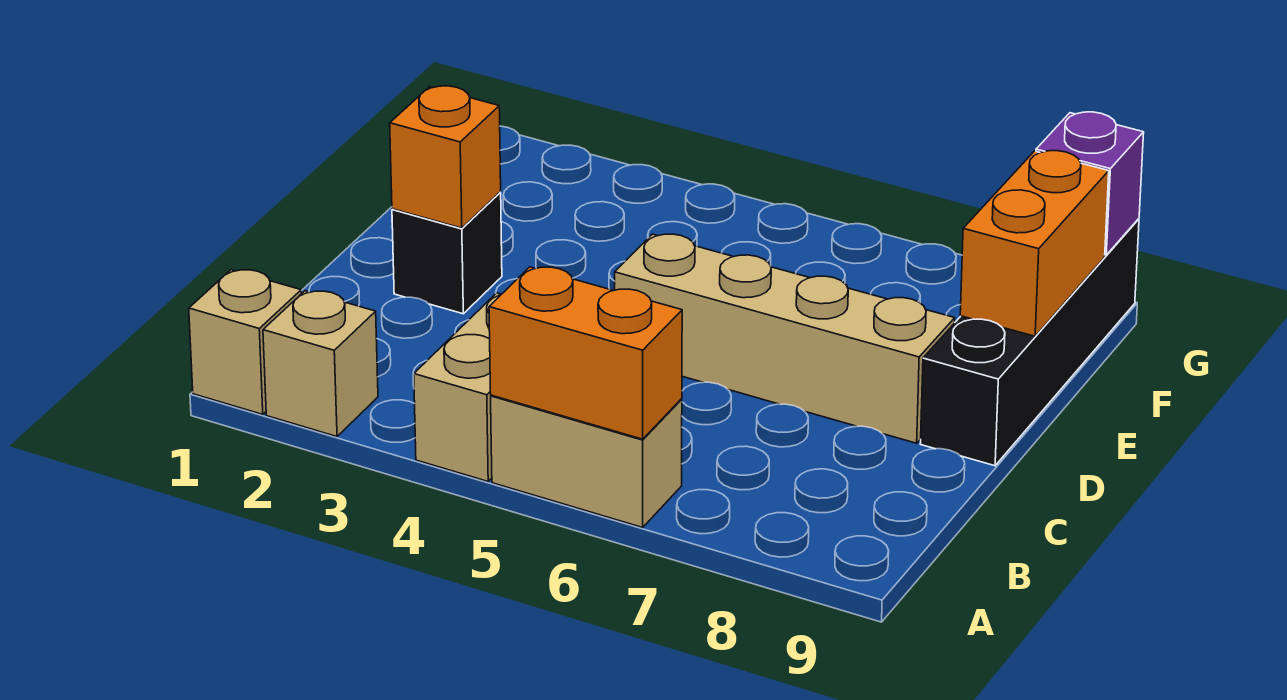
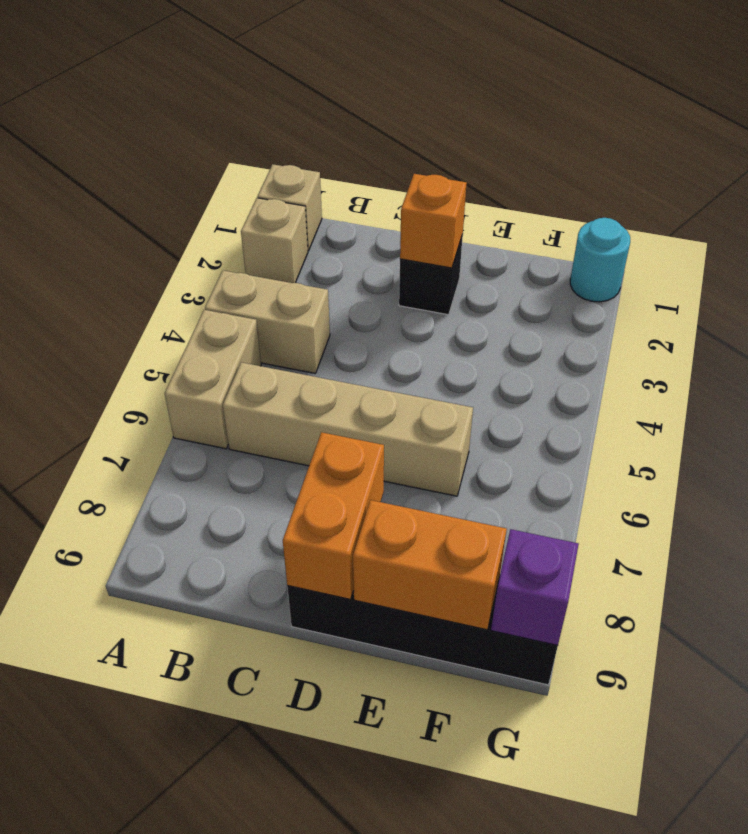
orange brick A5:A6 level 2 -> orange brick D8:D9 level 2
tan brick D5:D8 level 1 -> tan brick B6:E6 level 1
none -> cyan round brick G1 level 1

